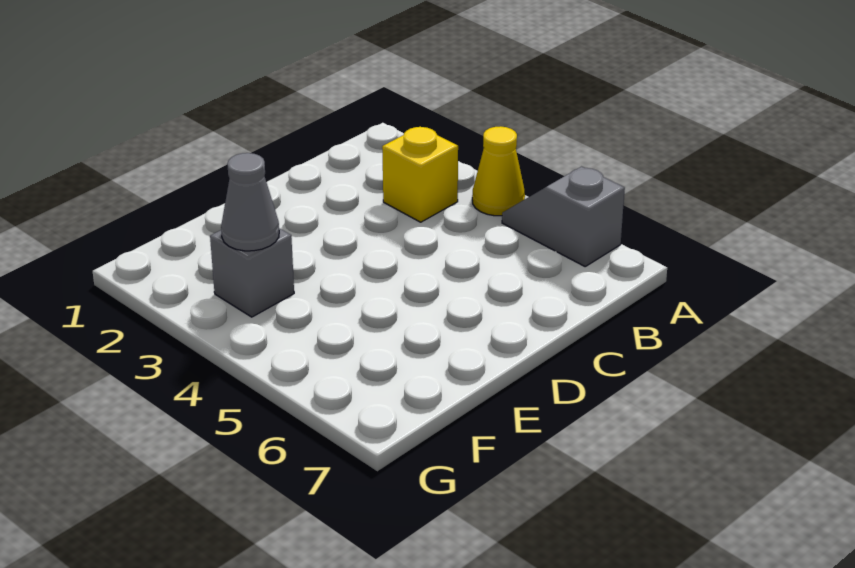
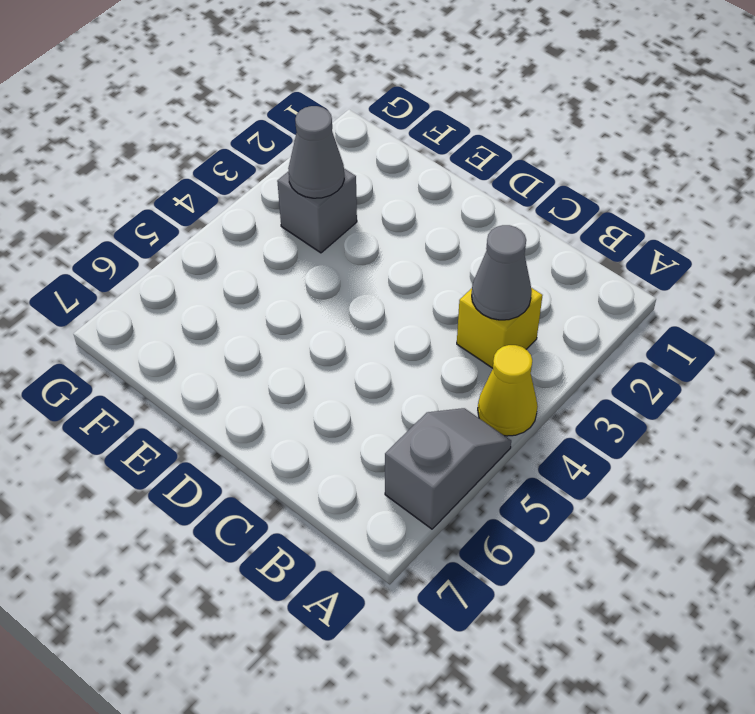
none -> grey cone B3 level 2

